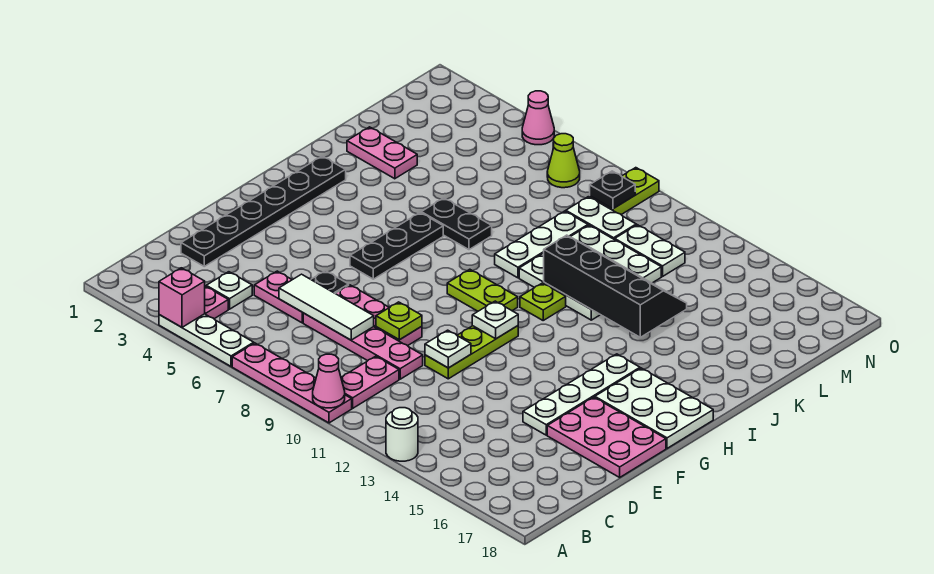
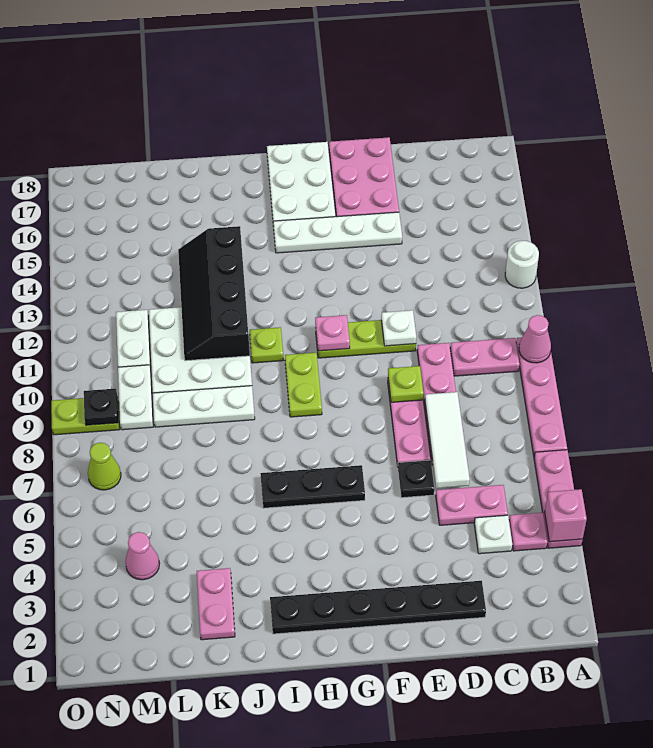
white plate A4:A6 level 1 -> pink plate A4:A6 level 1
pink plate D5:D6 level 1 -> pink plate C5:D5 level 1
white plate G11 level 2 -> pink plate G11 level 2
black plate J6:J7 level 1 -> none
pink cone O5 level 1 -> pink cone M4 level 1

